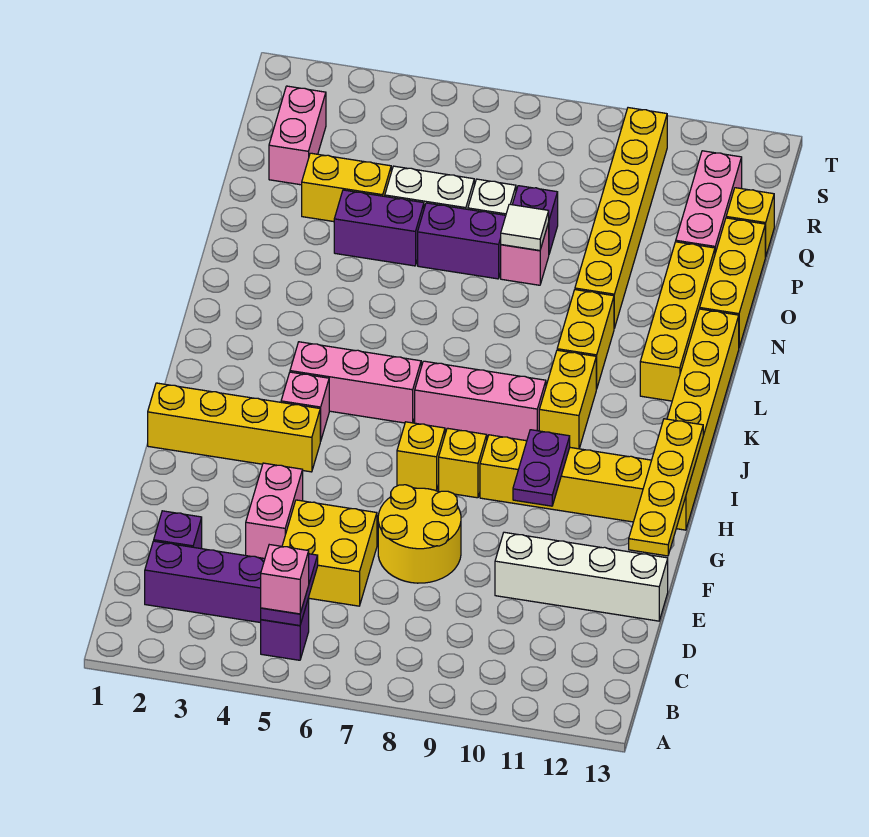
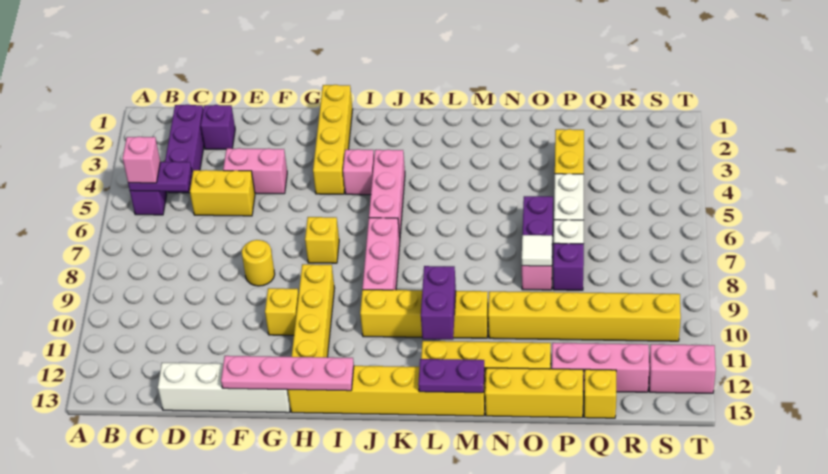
yellow brick D5:E6 level 1 -> yellow brick D5:E5 level 1
yellow round brick E7:F8 level 1 -> yellow round brick F8 level 1
white brick E10:E13 level 1 -> white brick D13:G13 level 1
yellow plate F13:I13 level 2 -> pink plate F13:I13 level 2
purple plate G10:H10 level 2 -> purple plate L13:M13 level 2
yellow brick H8 level 1 -> yellow brick G10 level 1
purple brick O4:O5 level 1 -> purple brick L10:L11 level 2
pink brick Q2:R2 level 1 -> pink brick S12:T12 level 1

